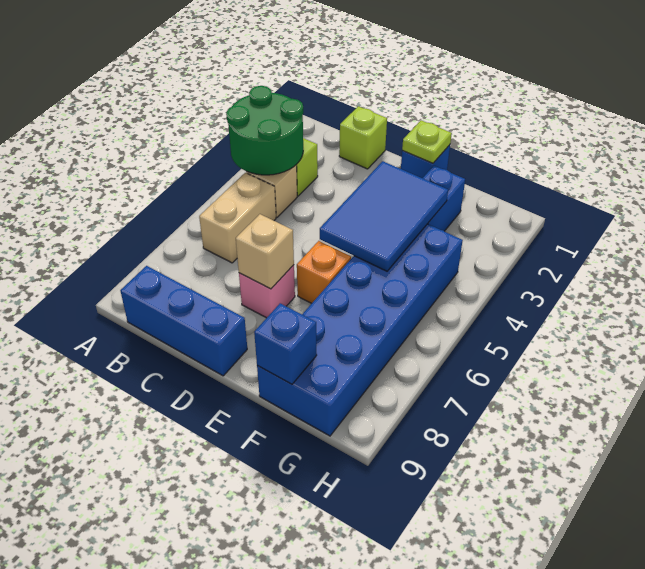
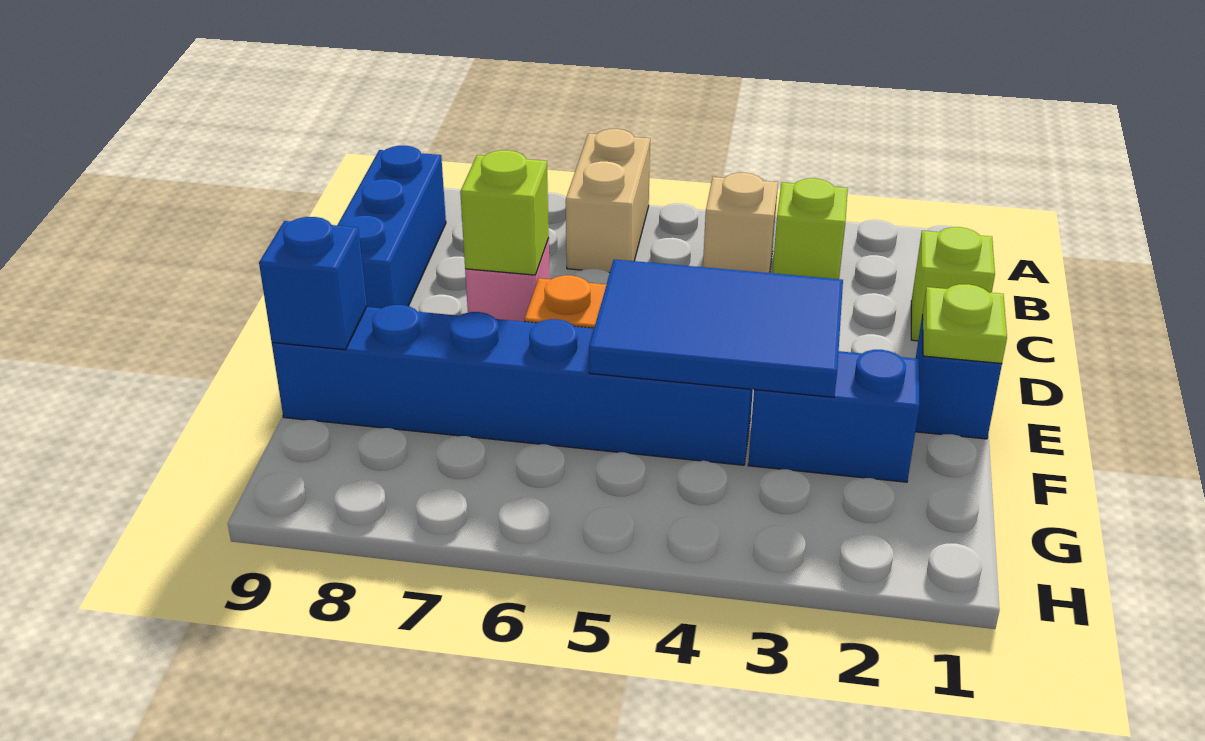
green round brick A3:B4 level 2 -> none
tan brick B5:B6 level 1 -> tan brick A6:B6 level 1
tan brick D7 level 2 -> lime brick D7 level 2
blue brick F4:G9 level 1 -> blue brick F4:F9 level 1

